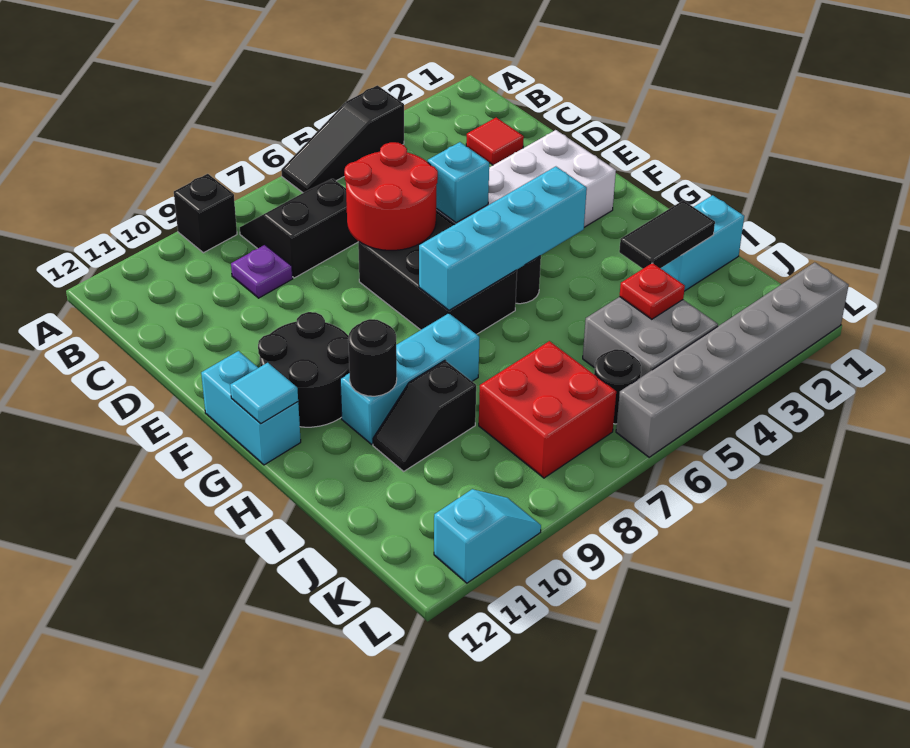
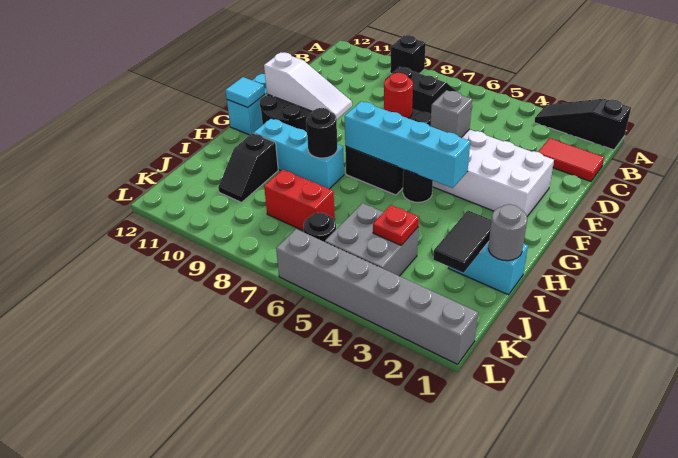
black slope A4:A6 level 1 top 4 -> black slope A1:A3 level 1 top 1
red tile C2 level 1 -> red tile C1:C2 level 1
purple plate C9 level 1 -> none
red round brick D6:E7 level 2 -> red round brick E7 level 2
cyan brick E5 level 2 -> grey brick E5 level 2
none -> white slope F9:F11 level 2 top 11
black round brick H10 level 2 -> black round brick H8 level 2
none -> grey round brick I1 level 2
black tile I2:I3 level 2 -> black tile I2:J2 level 2
black slope I9:I10 level 1 top 9 -> black slope I10:J10 level 1 top I
red brick J7:K8 level 1 -> red brick J7:J8 level 1
cyan slope L10:L11 level 1 top 11 -> none

